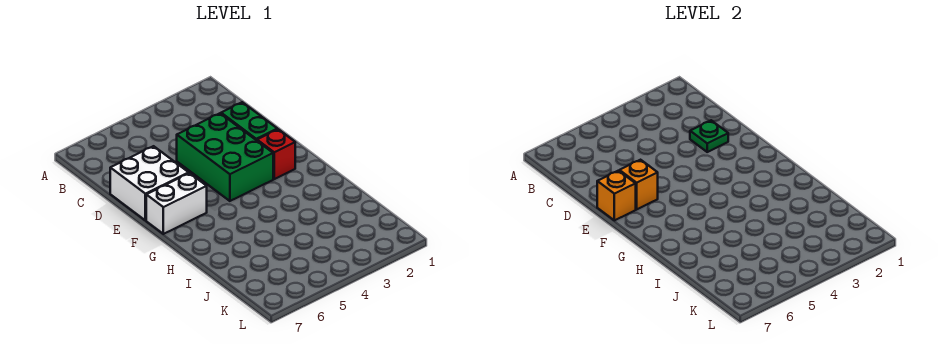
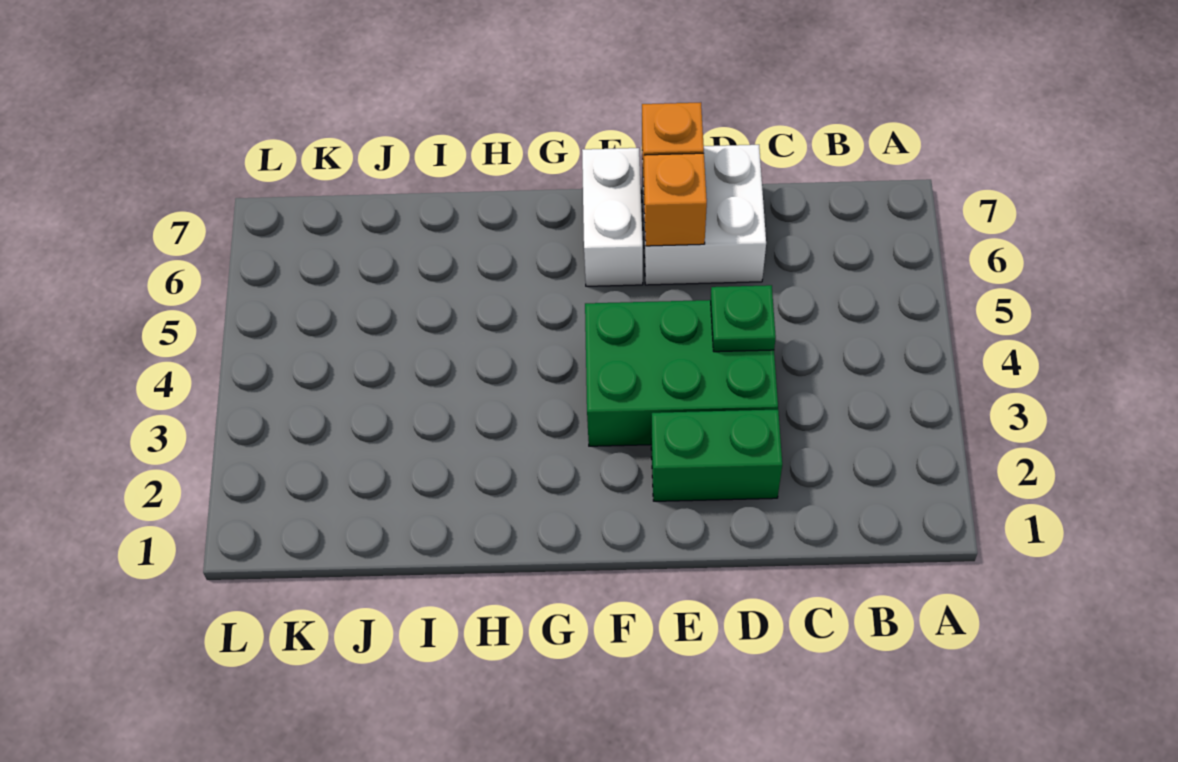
green plate D2 level 2 -> green plate D4 level 2
red brick F2 level 1 -> none

